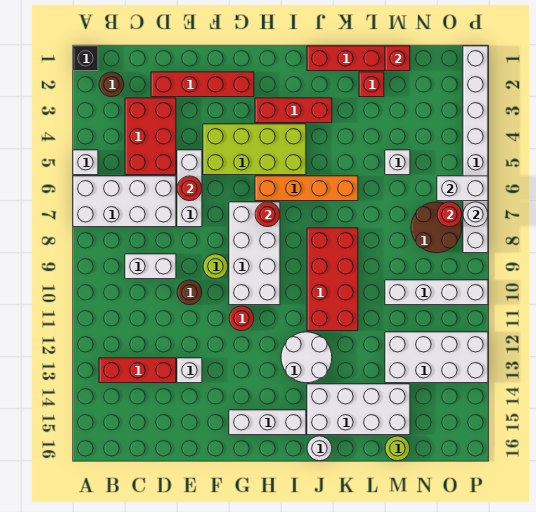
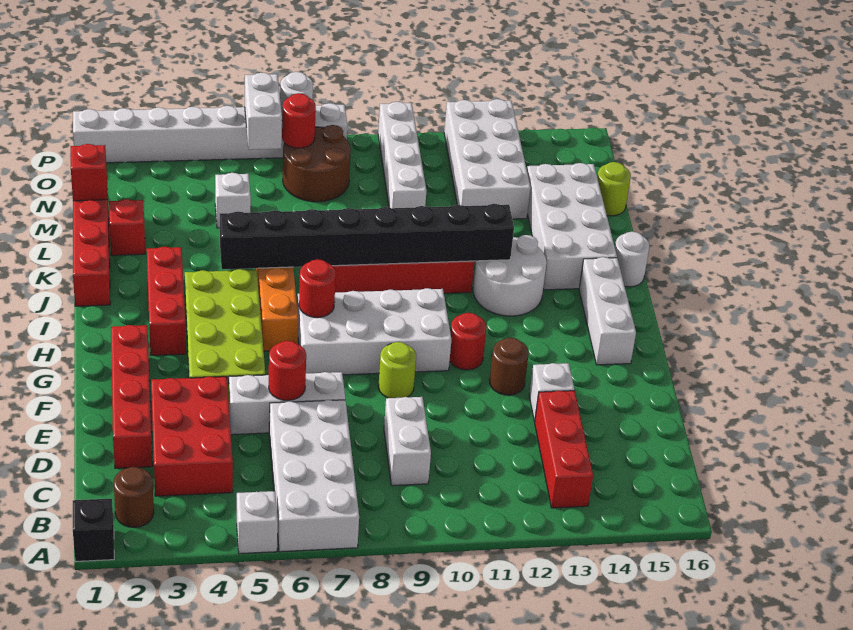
red brick C3:D5 level 1 -> red brick C3:E4 level 1
brown round brick E10 level 1 -> brown round brick F12 level 1
none -> black brick J5:J12 level 2

